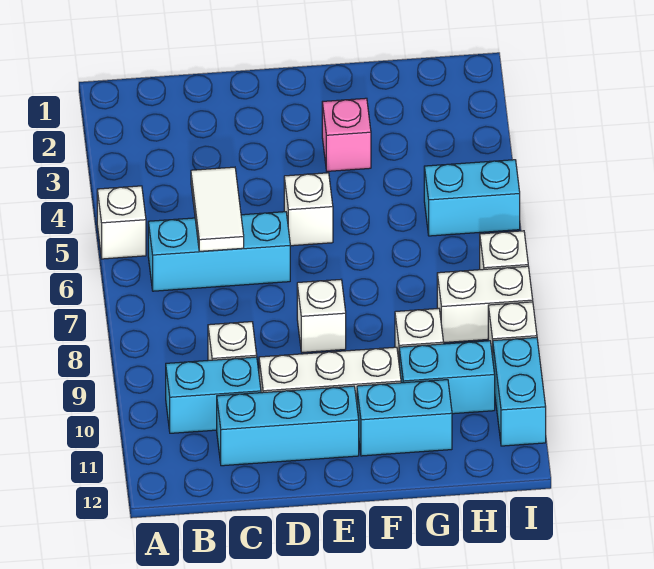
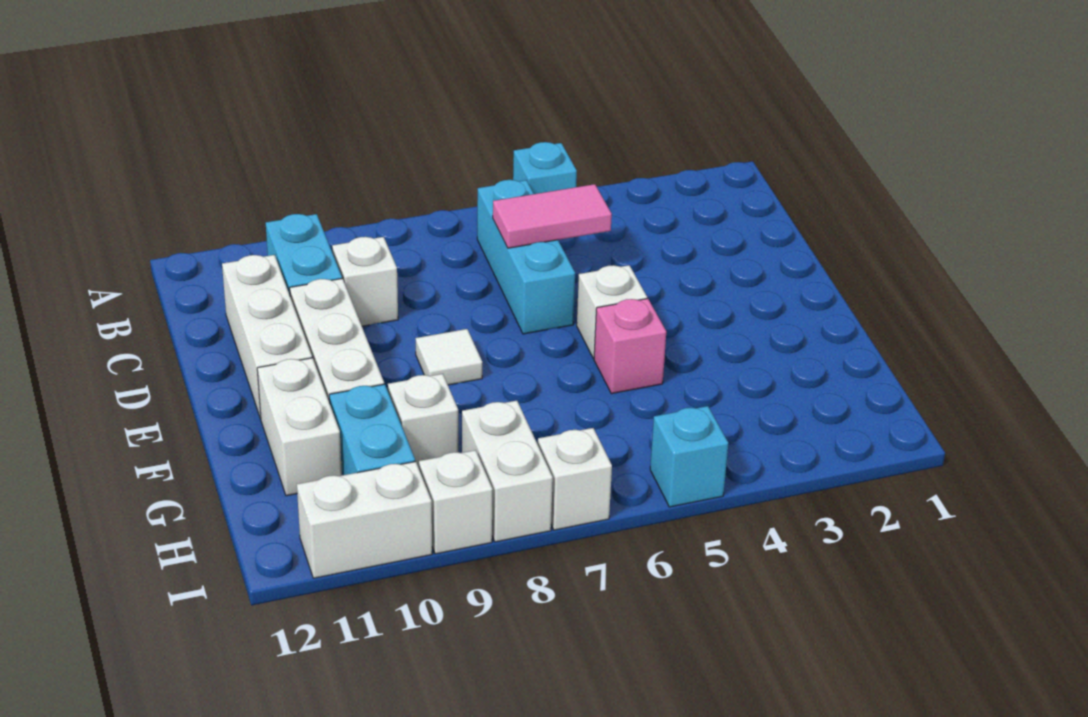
white brick A5 level 1 -> cyan brick A5 level 1
white tile C5:C6 level 2 -> pink tile C5:C6 level 2
cyan brick C11:E11 level 1 -> white brick C11:E11 level 1
white brick E8 level 1 -> white tile E8 level 1
pink brick F3 level 1 -> pink brick F5 level 1
cyan brick F11:G11 level 1 -> white brick F11:G11 level 1
cyan brick H5:I5 level 1 -> cyan brick I5 level 1
cyan brick I10:I11 level 1 -> white brick I10:I11 level 1

